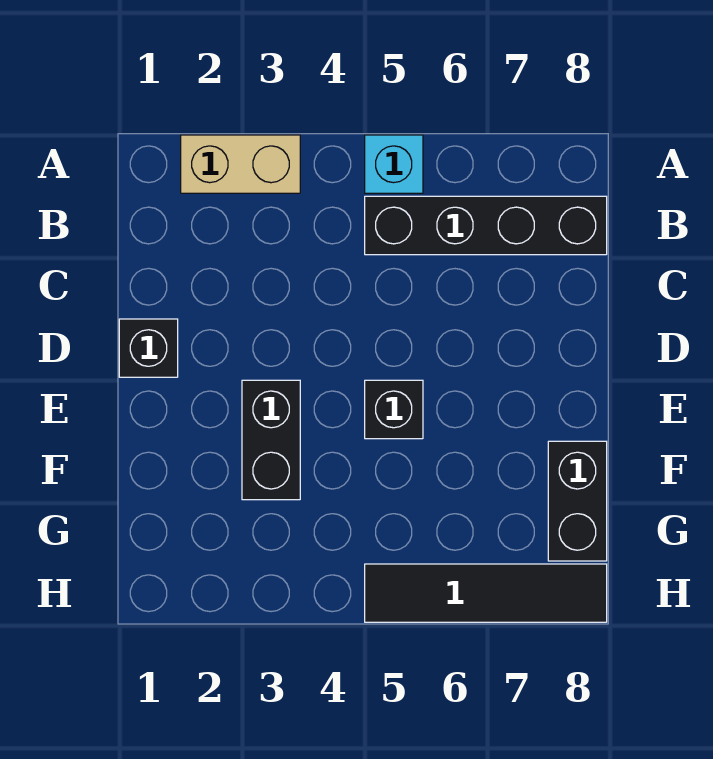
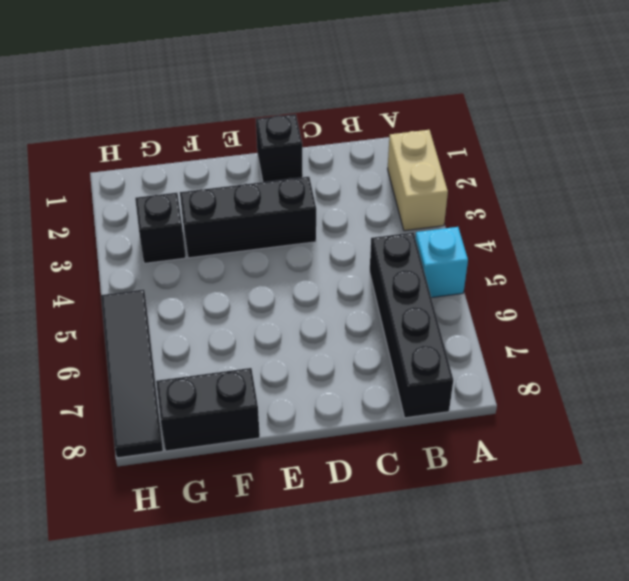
black brick E3:F3 level 1 -> black brick D3:F3 level 1
black brick E5 level 1 -> black brick G3 level 1

